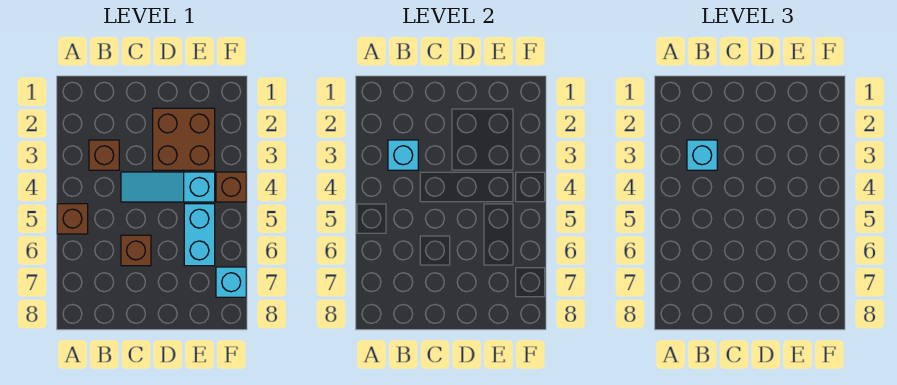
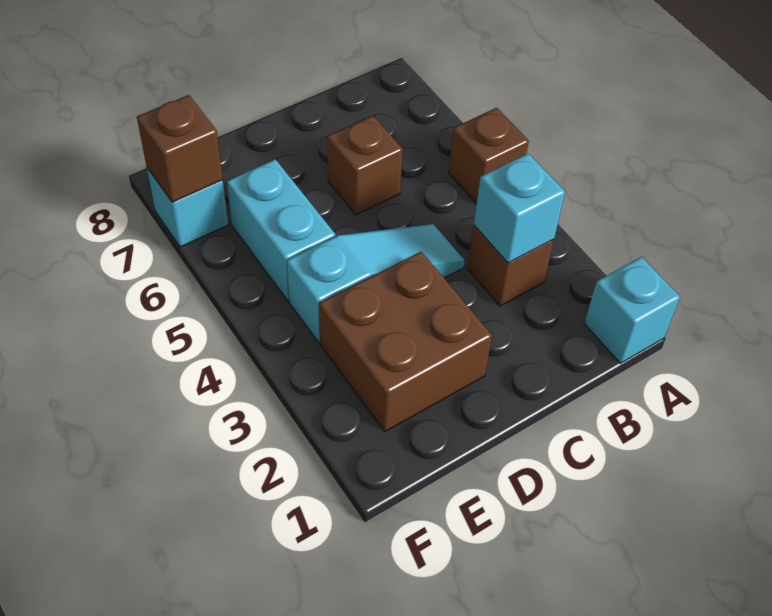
cyan brick B3 level 3 -> cyan brick A1 level 1
brown brick F4 level 1 -> brown brick F7 level 2

